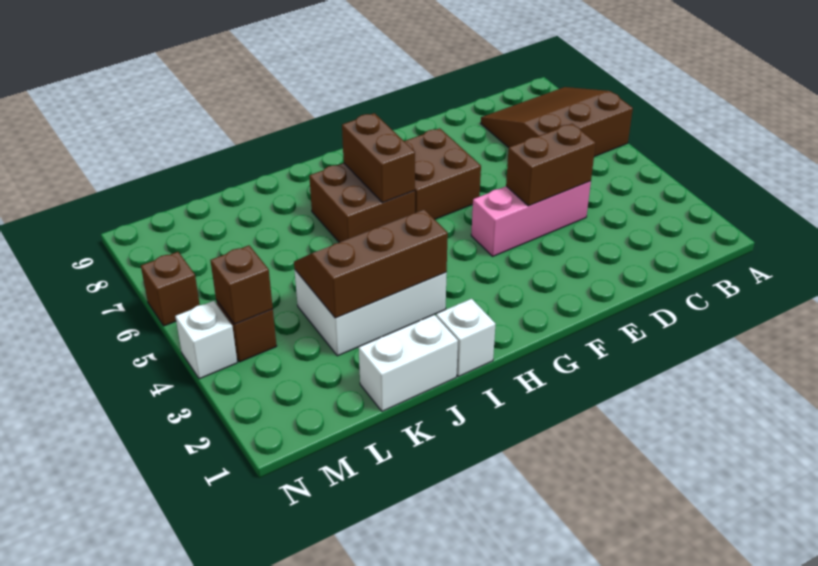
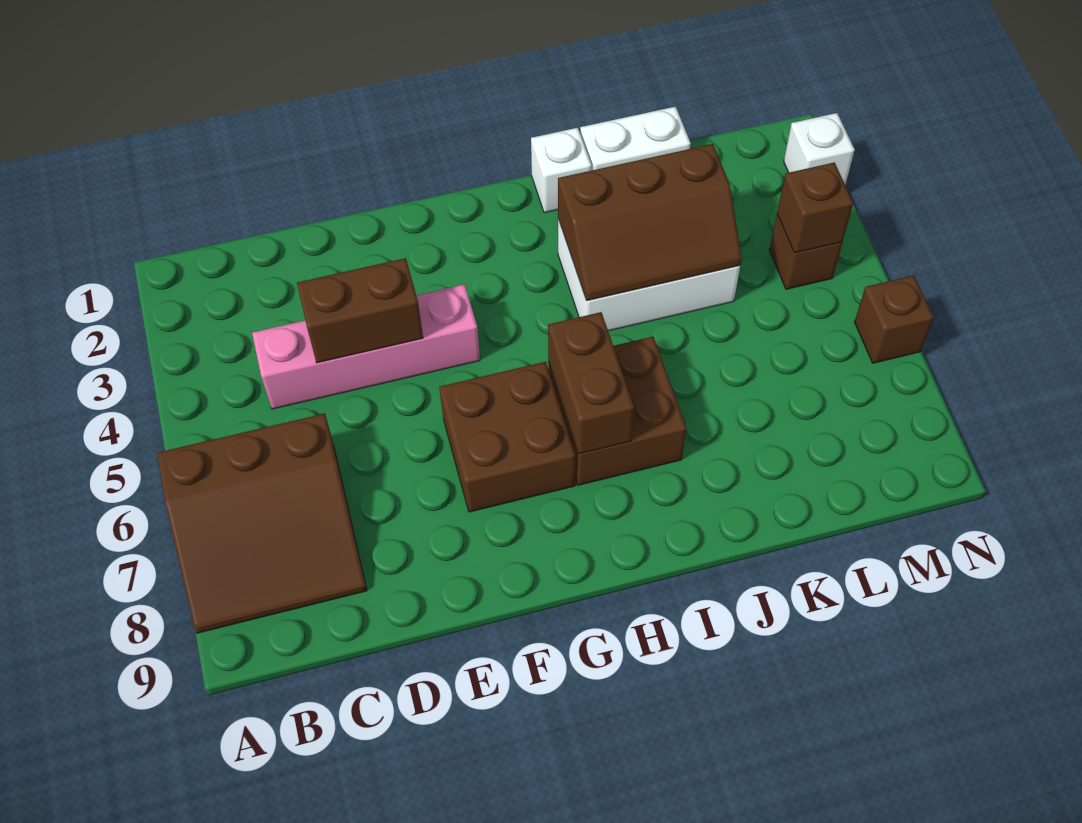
pink brick D4:F4 level 1 -> pink brick C4:F4 level 1
white brick N4 level 1 -> white brick N2 level 1

